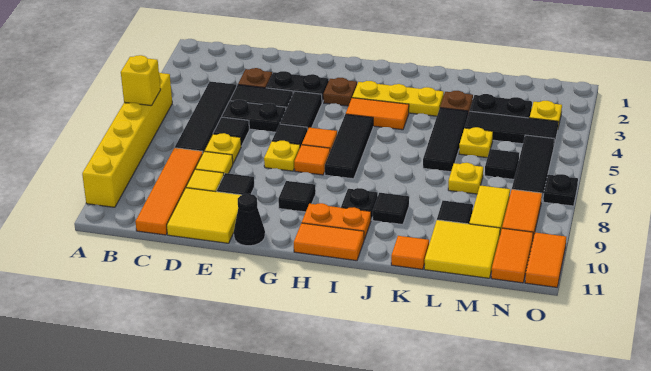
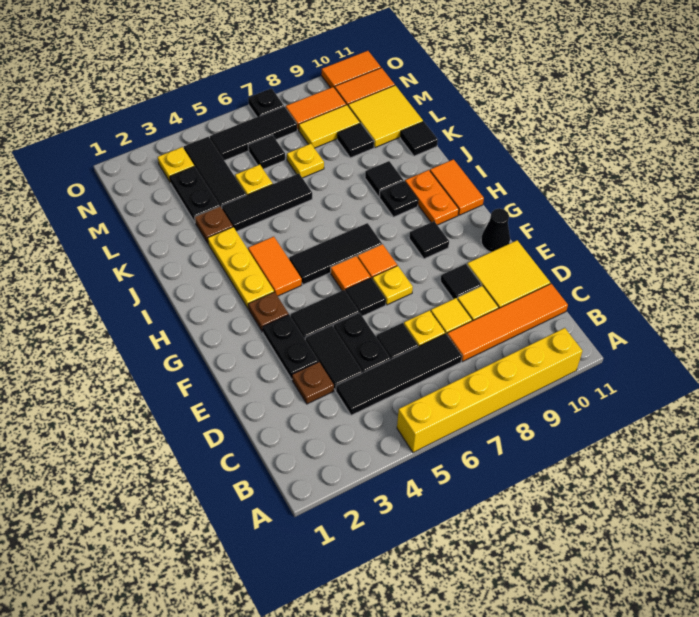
yellow brick A6 level 2 -> none
orange tile K11 level 1 -> black tile K11 level 1

